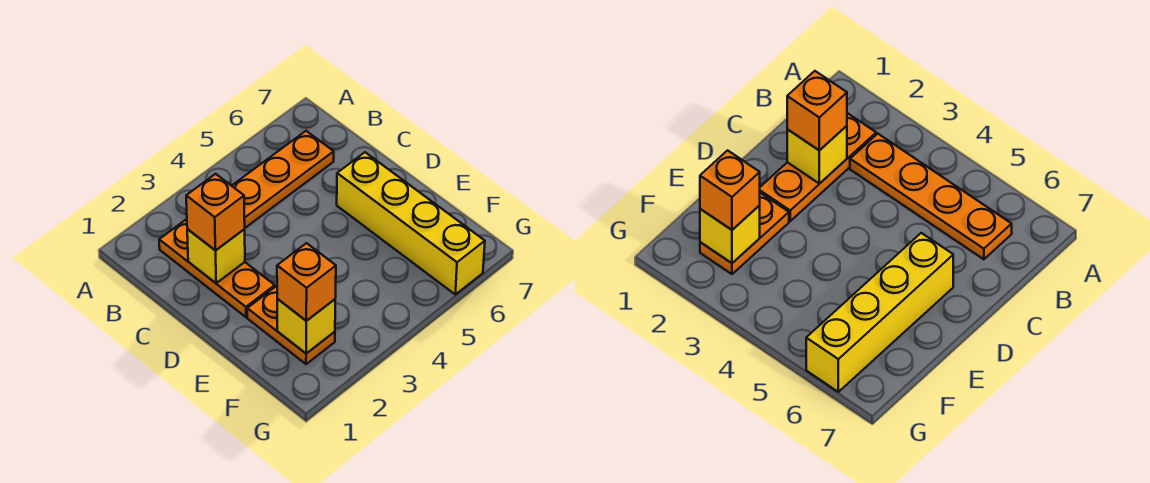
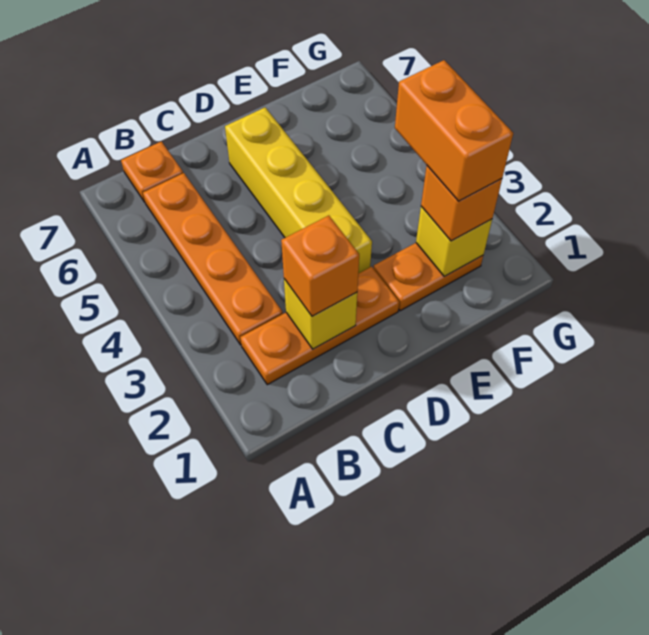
none -> orange plate B7 level 1
yellow brick D6:G6 level 1 -> yellow brick D3:D6 level 1
none -> orange brick F2:F3 level 4

